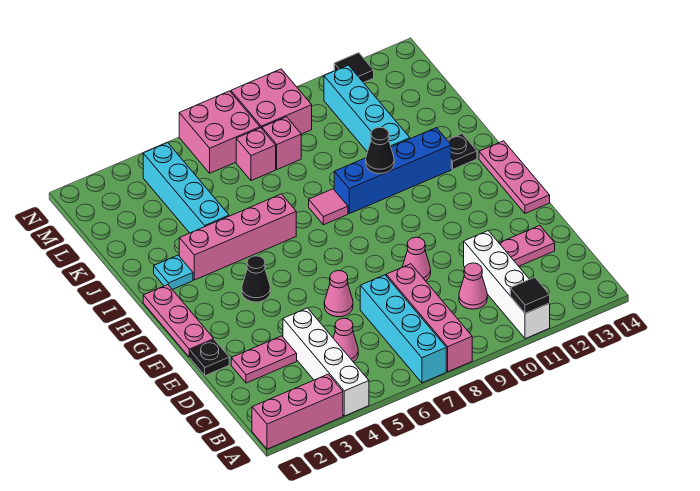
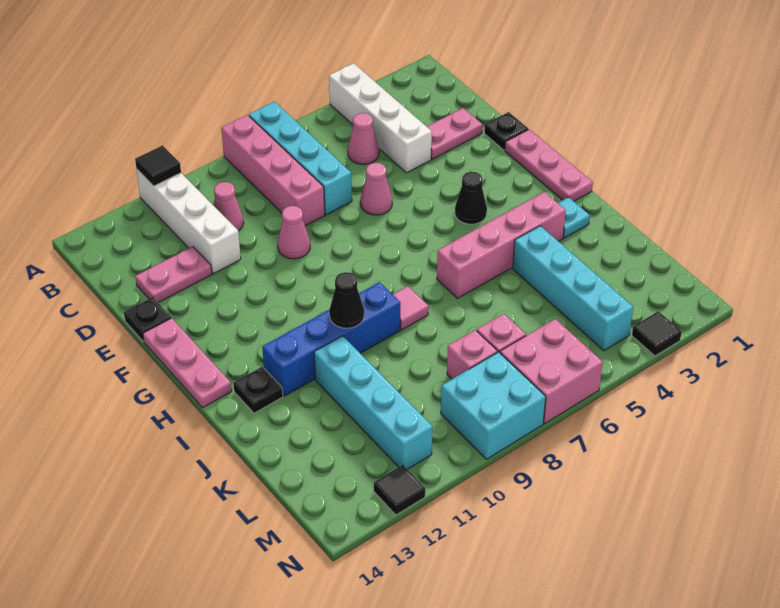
pink brick A1:A3 level 1 -> none
none -> black plate E14 level 1
pink brick M8:N9 level 1 -> cyan brick M8:N9 level 1
none -> black tile N3 level 1

